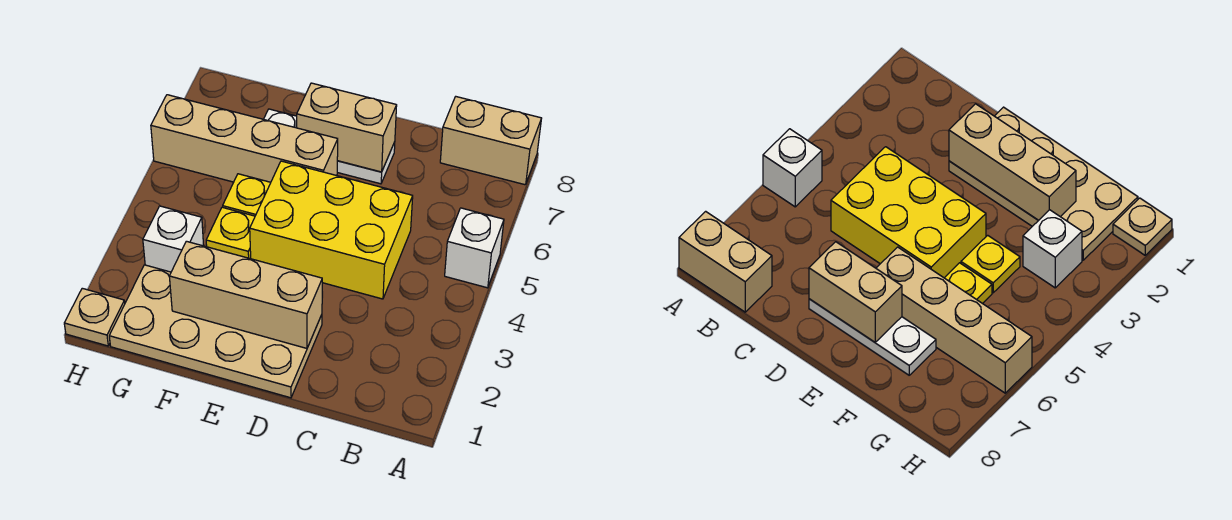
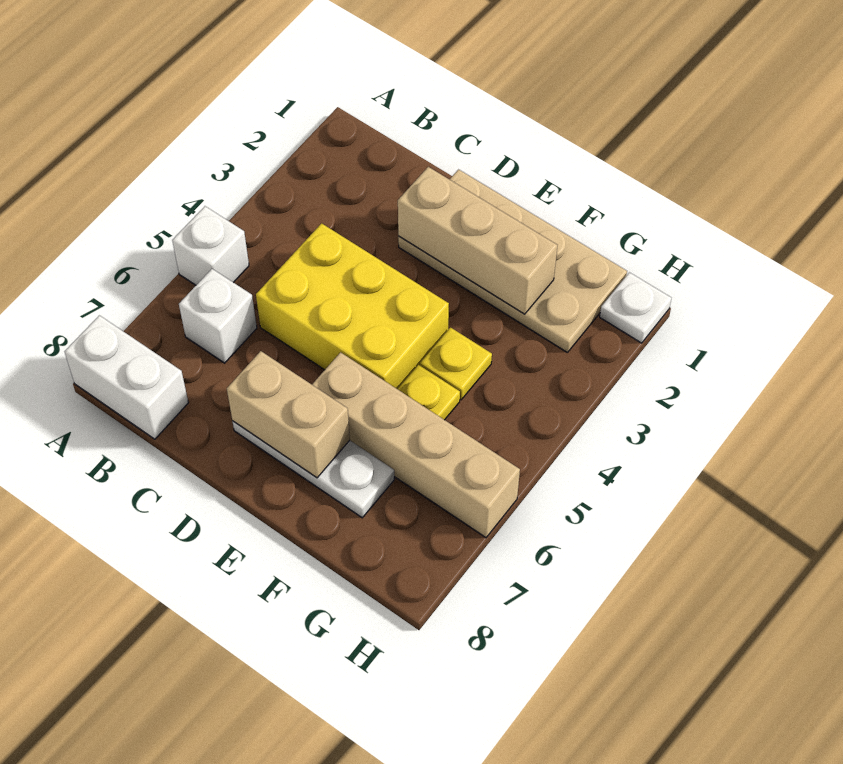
tan brick A8:B8 level 1 -> white brick A8:B8 level 1
white brick G3 level 1 -> white brick B6 level 1
tan plate H1 level 1 -> white plate H1 level 1

